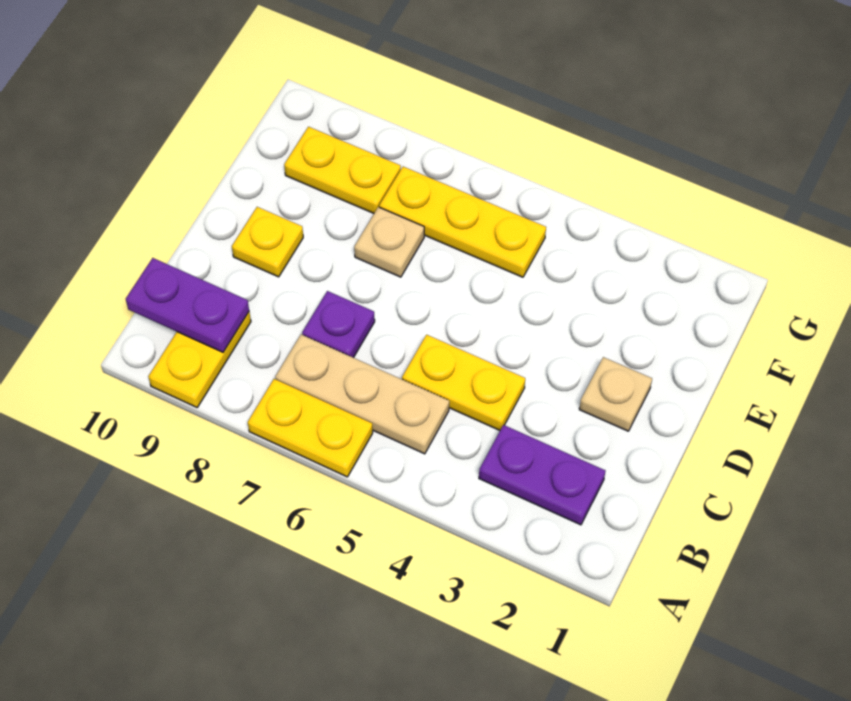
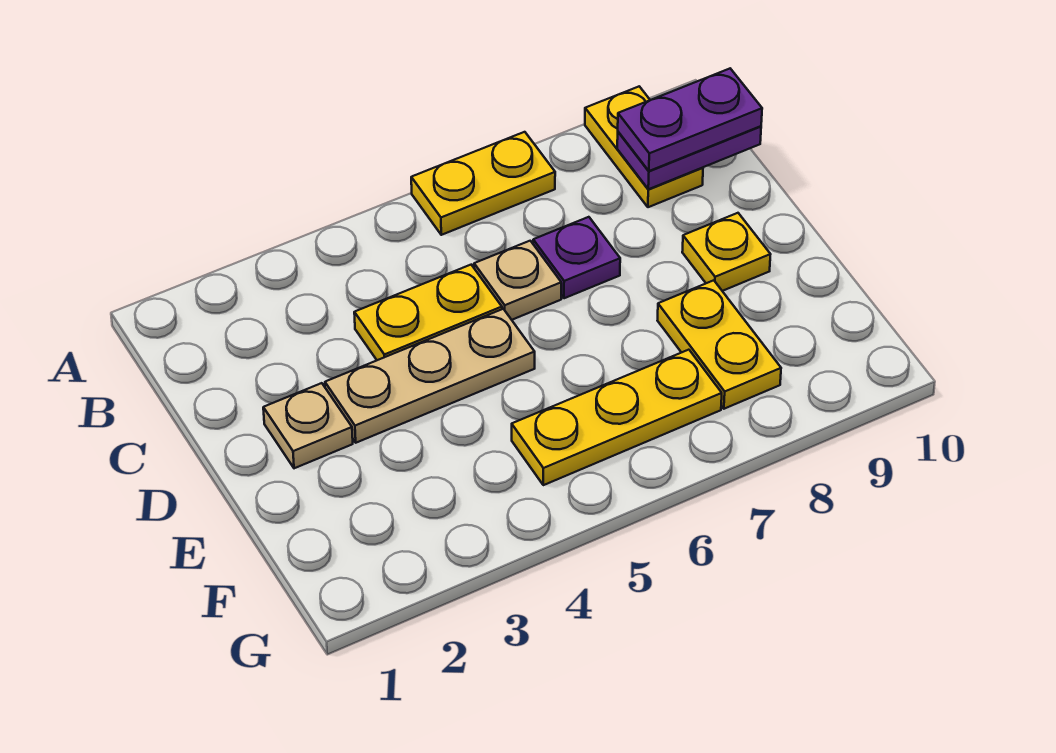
purple plate B2:B3 level 1 -> purple plate B9:B10 level 3
tan plate B5:B7 level 1 -> tan plate D3:D5 level 1
tan plate E7 level 1 -> tan plate C6 level 1
yellow plate F8:F9 level 1 -> yellow plate E8:F8 level 1

